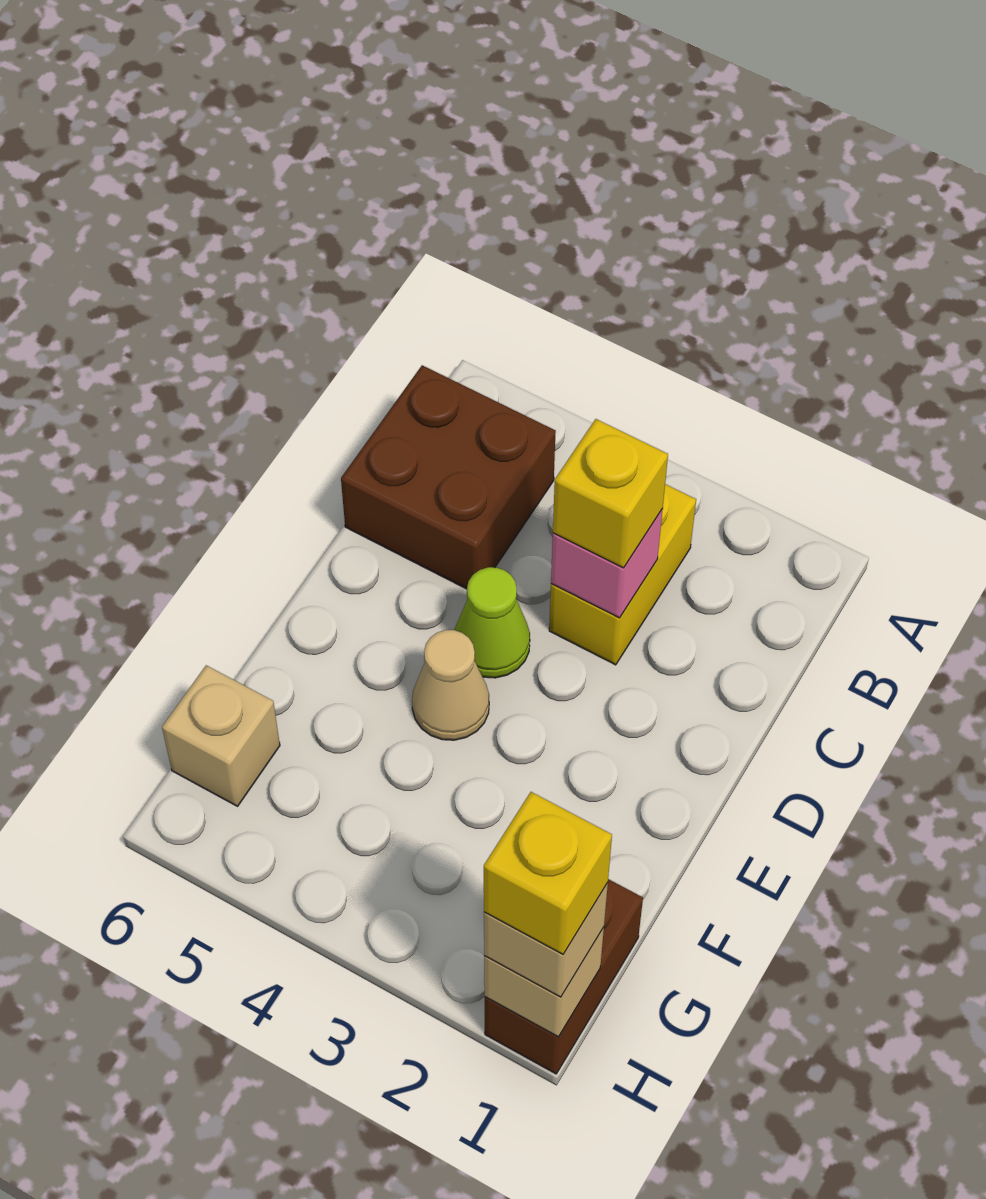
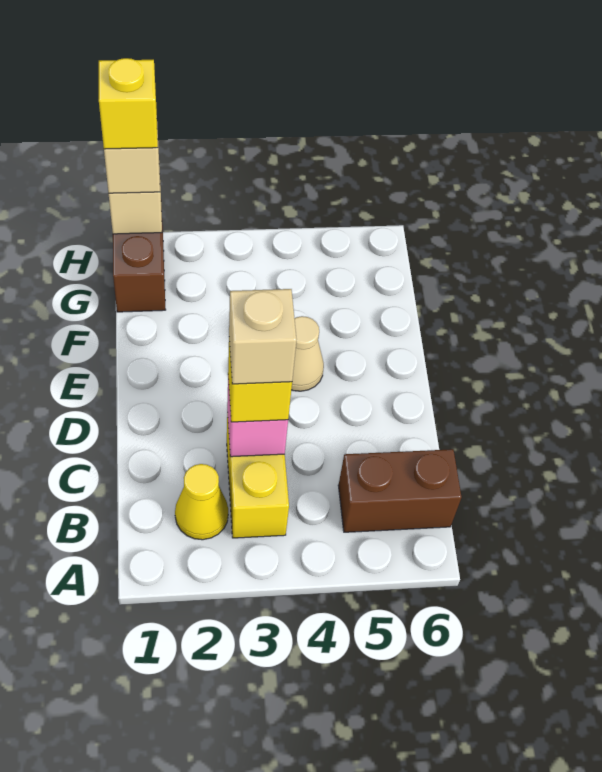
none -> yellow cone B2 level 1
brown brick B5:C6 level 1 -> brown brick B5:B6 level 1
lime cone D4 level 1 -> none
tan brick G6 level 1 -> tan brick C3 level 4

